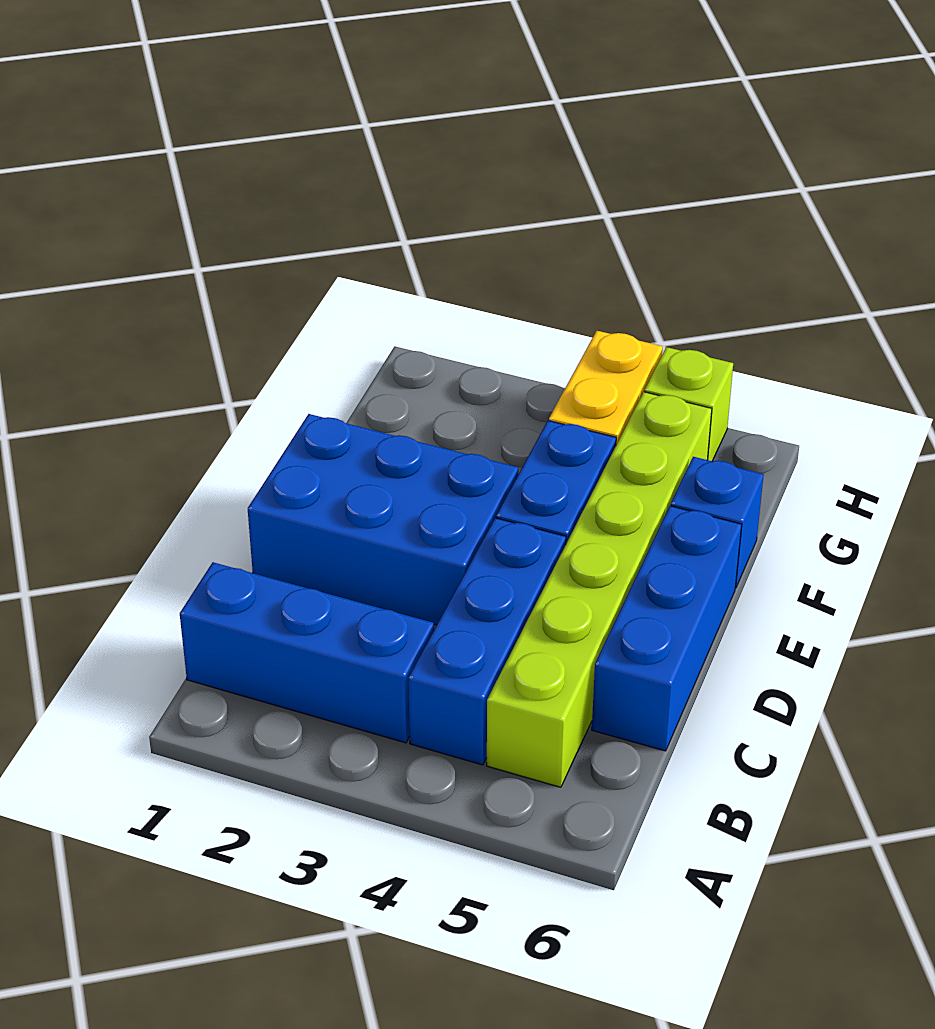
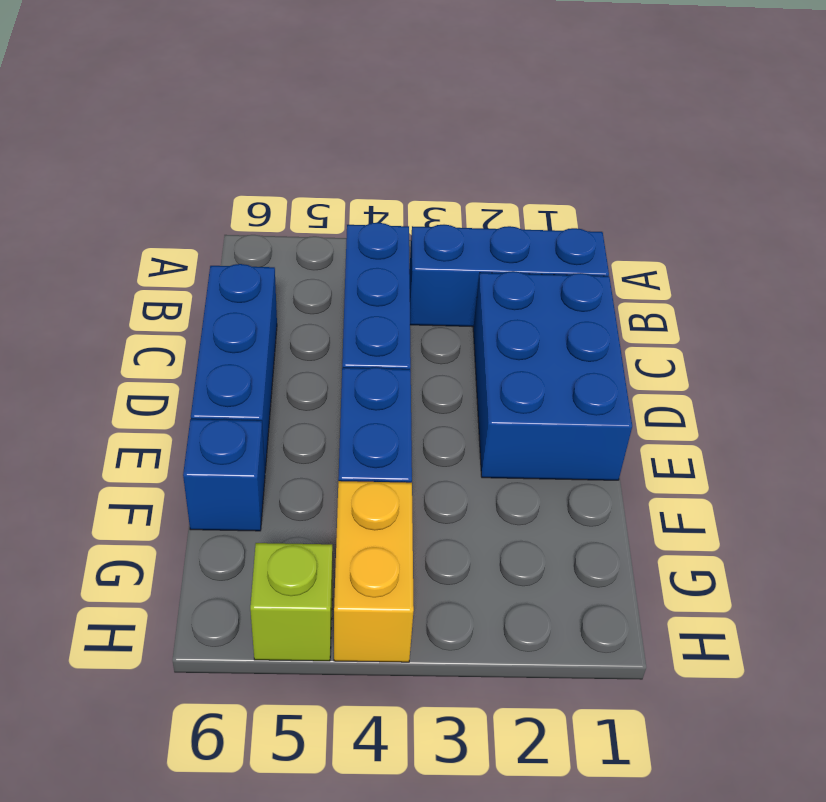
lime brick B5:G5 level 1 -> none
blue brick D1:E3 level 1 -> blue brick C1:E2 level 1

